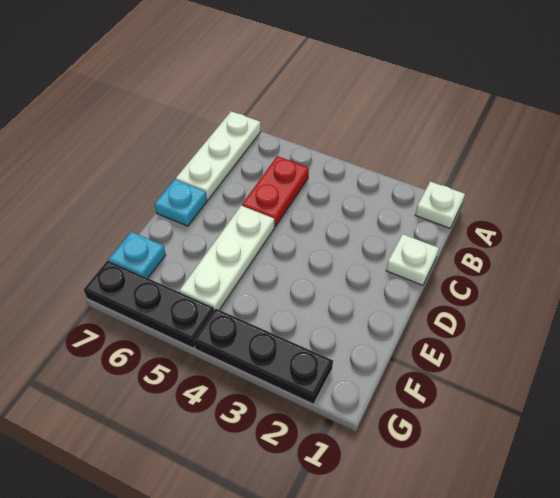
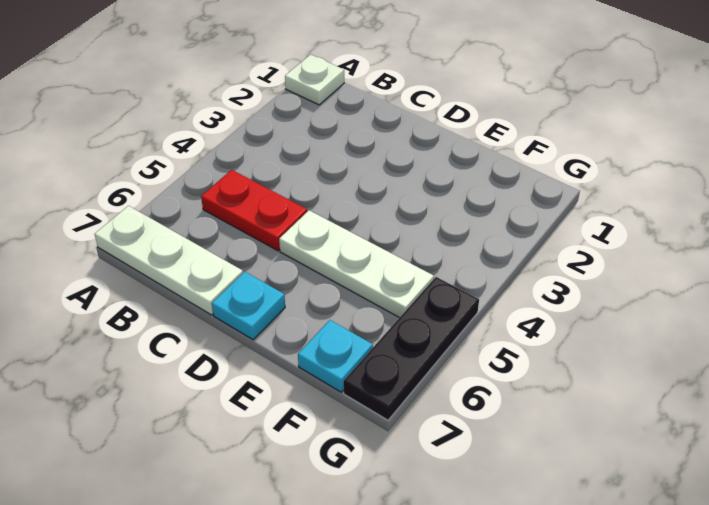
white plate C1 level 1 -> none
black plate G2:G4 level 1 -> none

